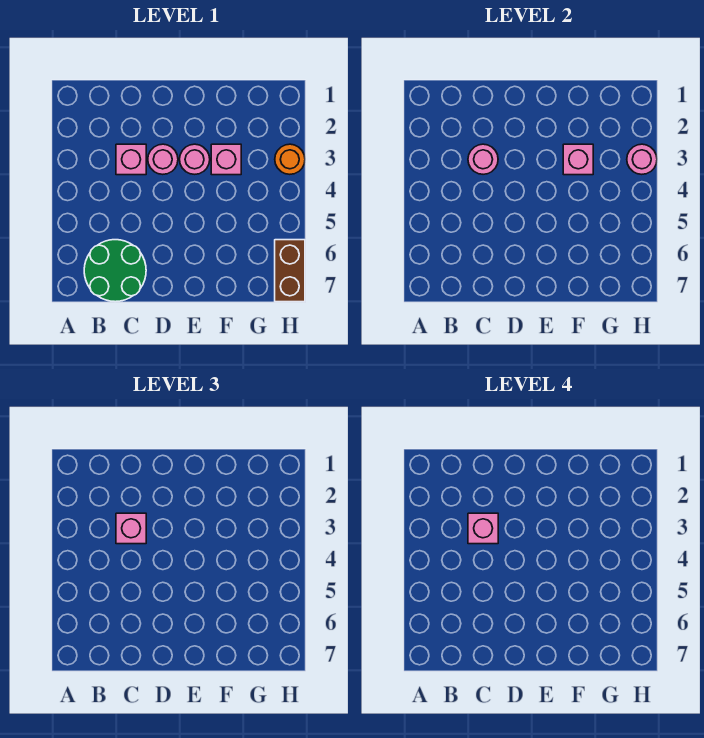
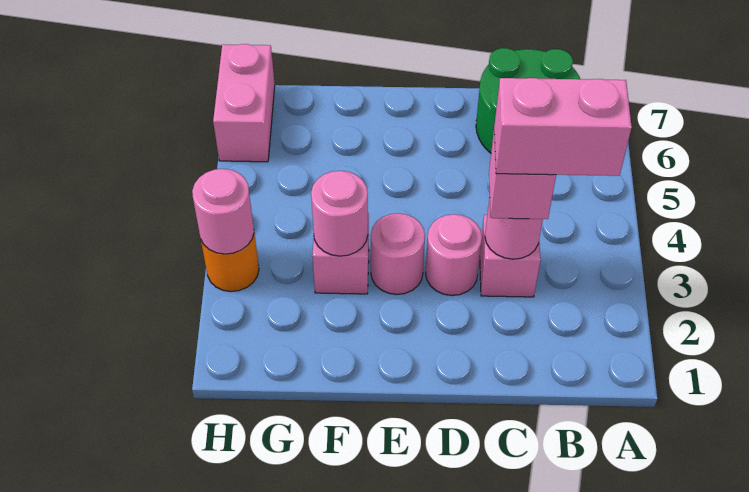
pink brick C3 level 4 -> pink brick B3:C3 level 4
pink brick F3 level 2 -> pink round brick F3 level 2
brown brick H6:H7 level 1 -> pink brick H6:H7 level 1

